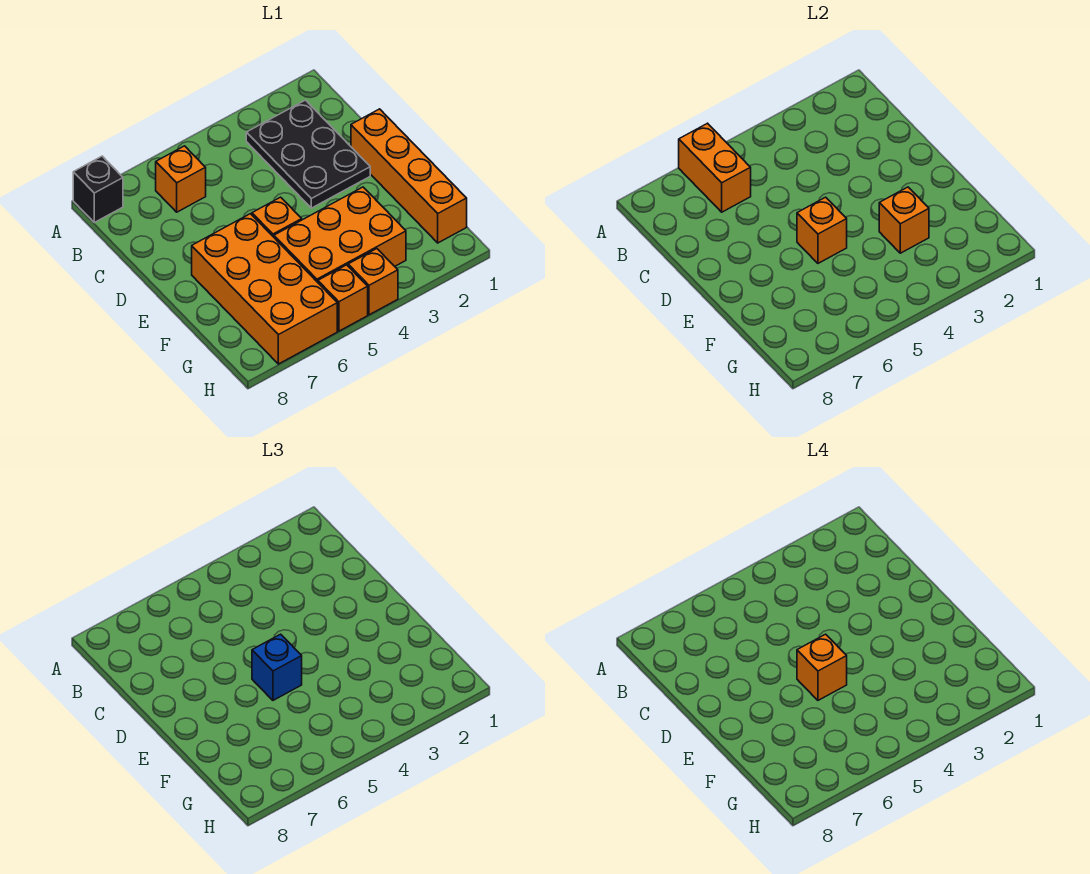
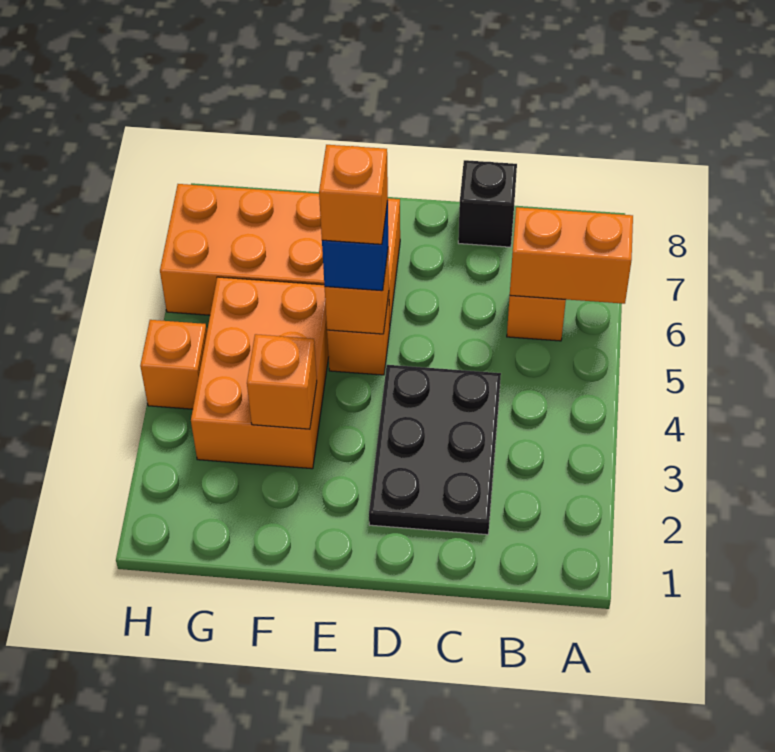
black brick A8 level 1 -> black brick C8 level 1
black plate B2:D3 level 1 -> black plate C2:D4 level 1
orange brick D1:G1 level 1 -> none
orange brick H5 level 1 -> none

